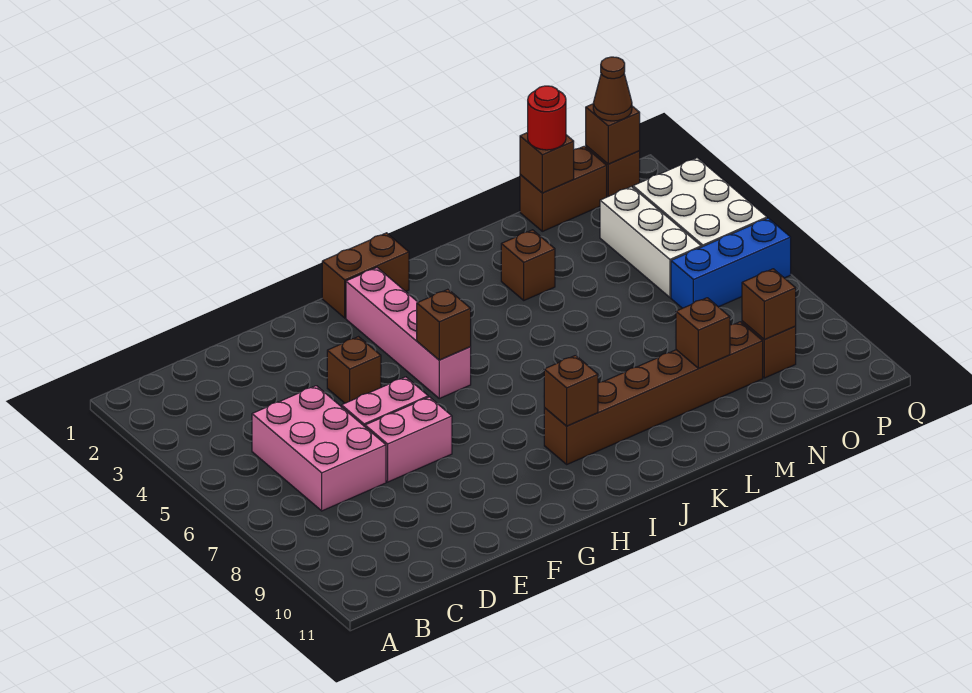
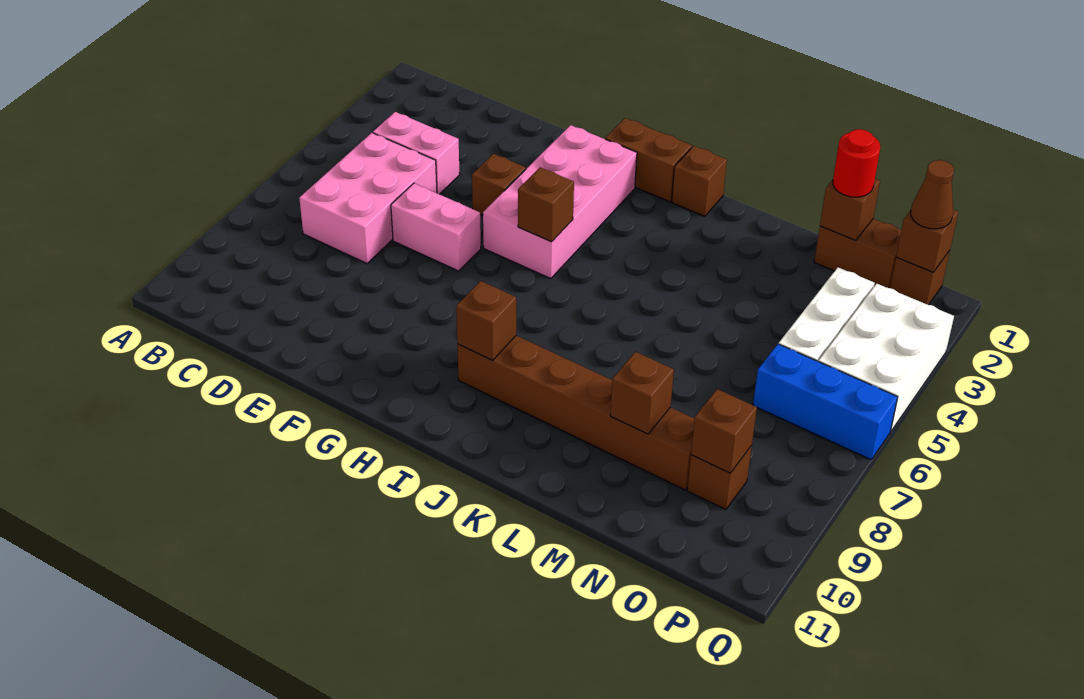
pink brick E7:F7 level 1 -> pink brick C4:D4 level 1
pink brick H2:H5 level 1 -> pink brick G2:H5 level 1
brown brick L3 level 1 -> brown brick J1 level 1

